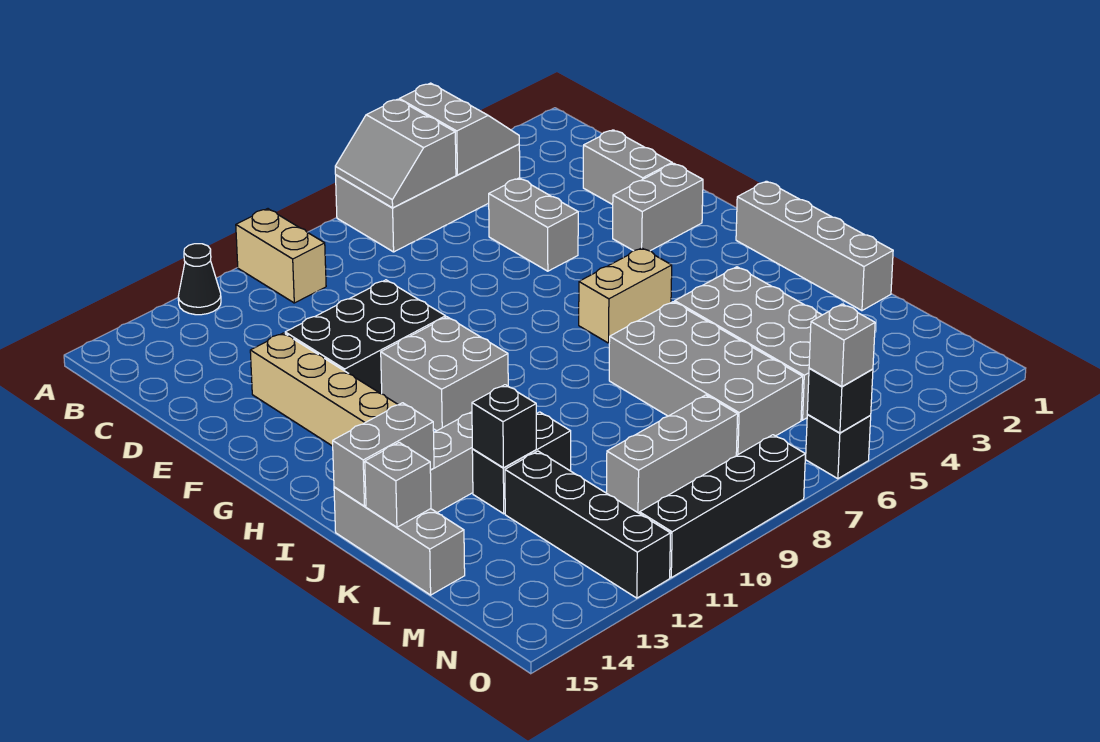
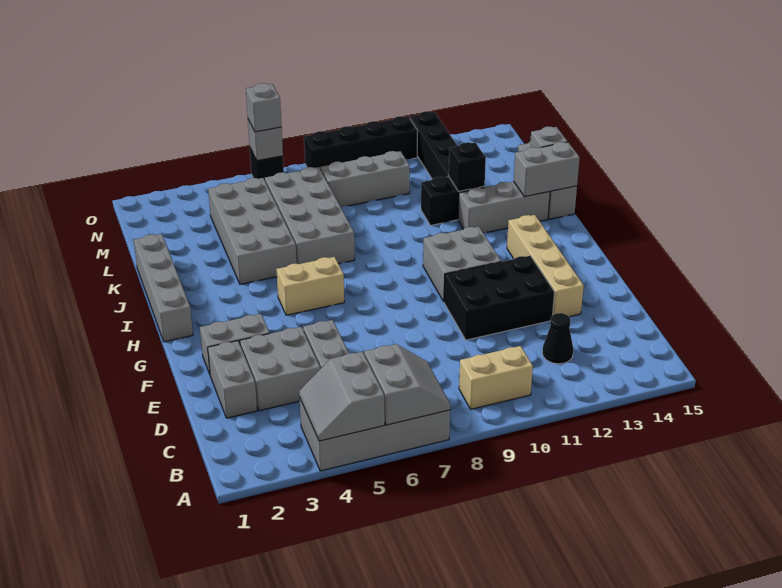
tan brick A10:B10 level 1 -> tan brick B9:B10 level 1
black cone A12 level 1 -> black cone C12 level 1
none -> grey brick D3:E4 level 1
black brick O6 level 2 -> grey brick O6 level 2

